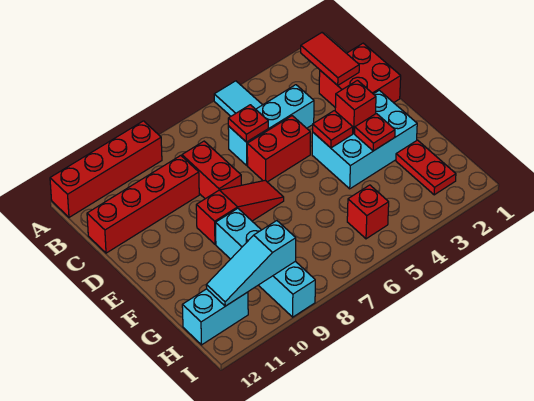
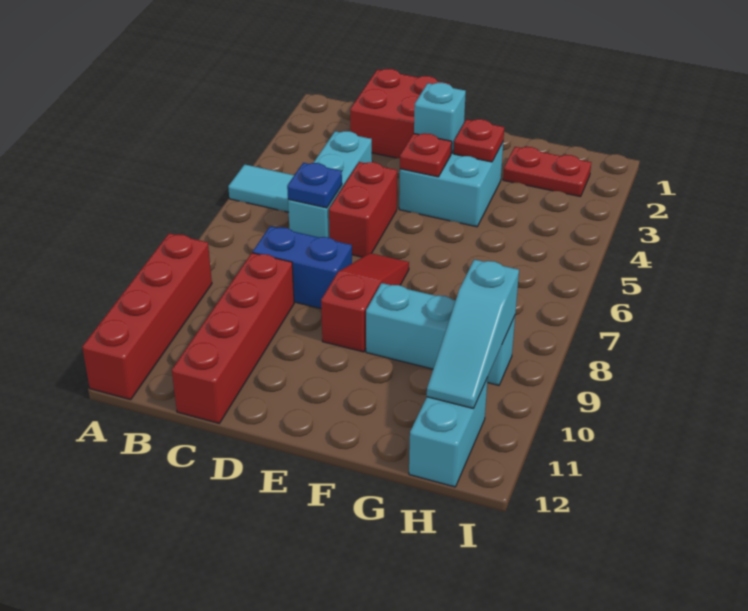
red tile B2:C2 level 2 -> none
red plate C6 level 2 -> blue plate C6 level 2
red brick C8:D8 level 1 -> blue brick C8:D8 level 1
cyan brick E2:F4 level 1 -> cyan brick E3:F4 level 1
red brick E3 level 2 -> cyan brick E3 level 2
cyan brick F9:I9 level 1 -> cyan brick F9:H9 level 1
red brick H5 level 1 -> none

